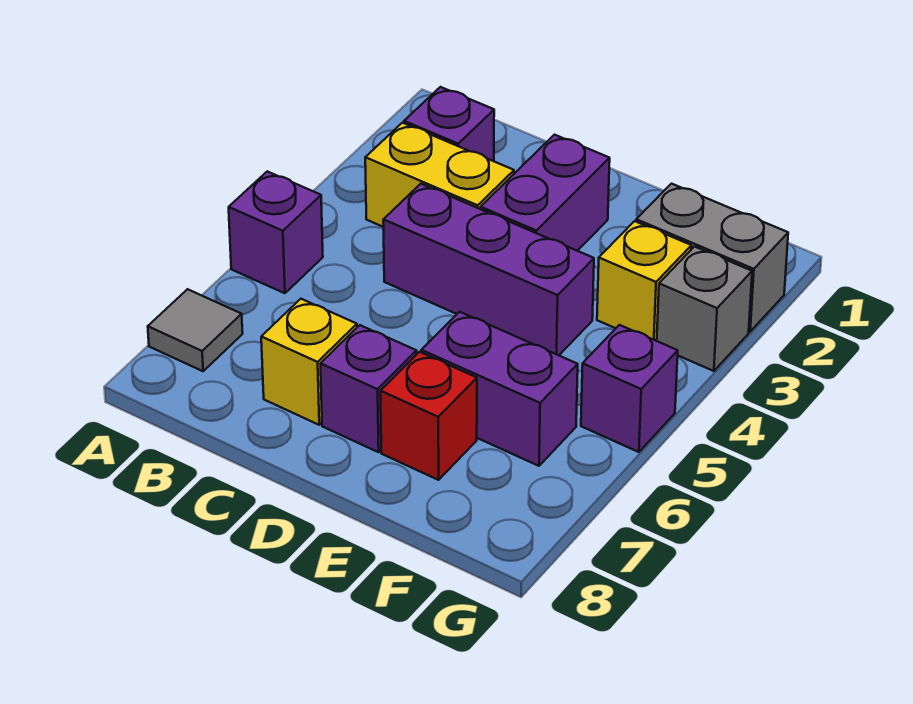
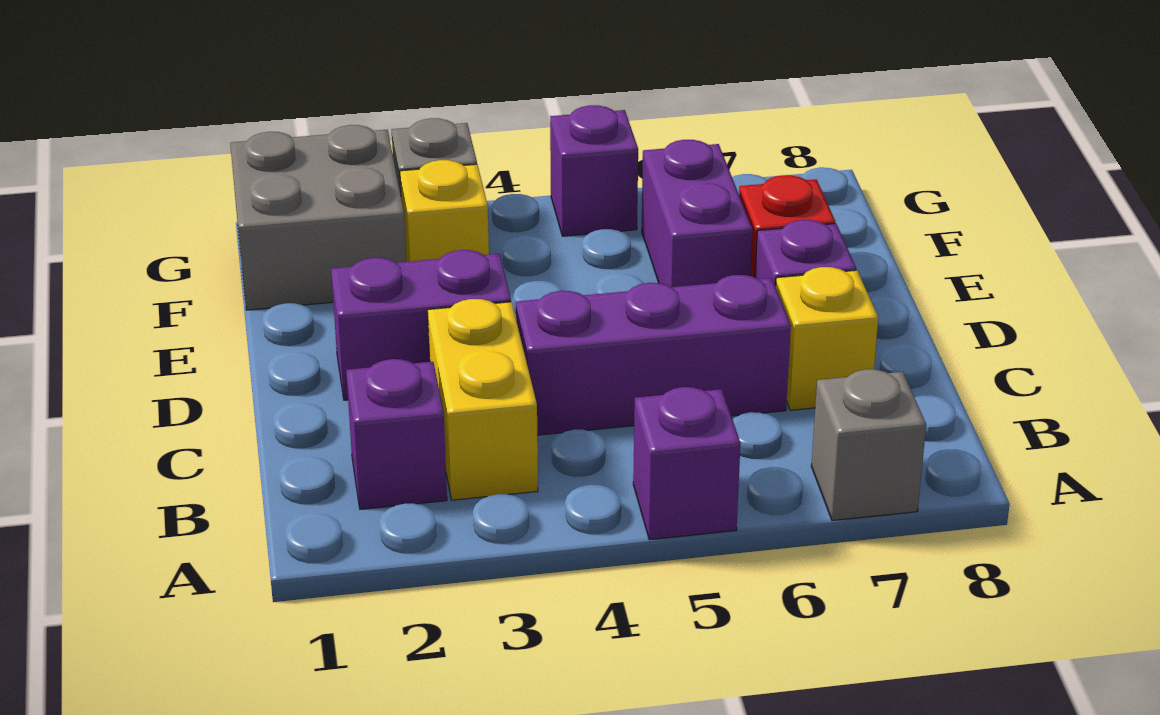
grey tile A7 level 1 -> grey brick A7 level 1
purple brick C4:E4 level 1 -> purple brick C4:C6 level 1
grey brick F2:G2 level 1 -> grey brick F1:G2 level 1

